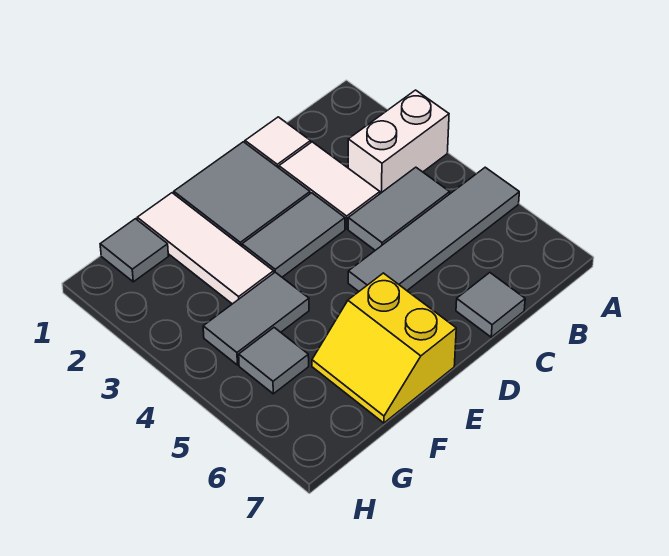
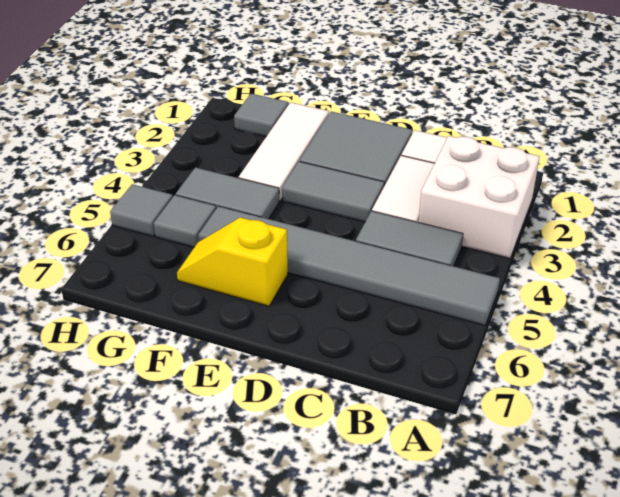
white brick A3:B3 level 1 -> white brick A2:B3 level 1
grey tile A5:D5 level 1 -> grey tile A5:F5 level 1
grey tile C7 level 1 -> grey tile H5 level 1
yellow slope E6:F7 level 1 top E -> yellow slope E6:F6 level 1 top E

